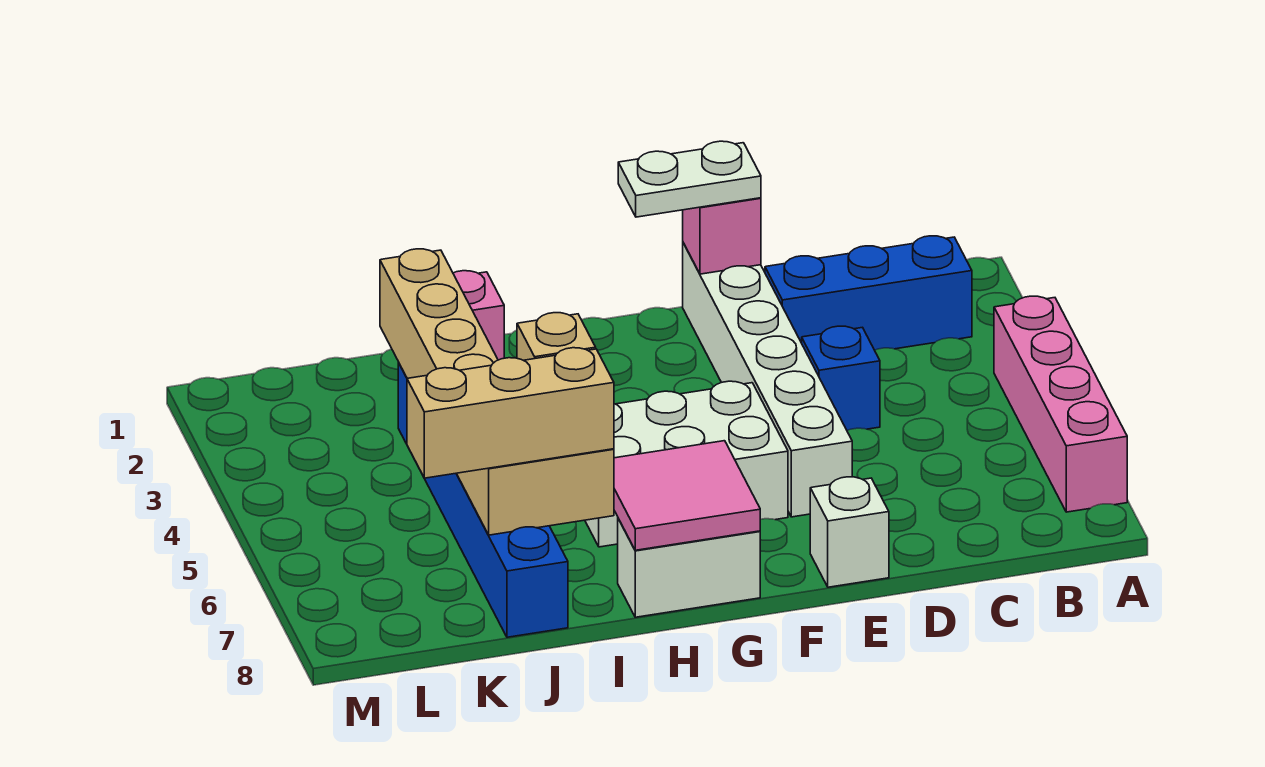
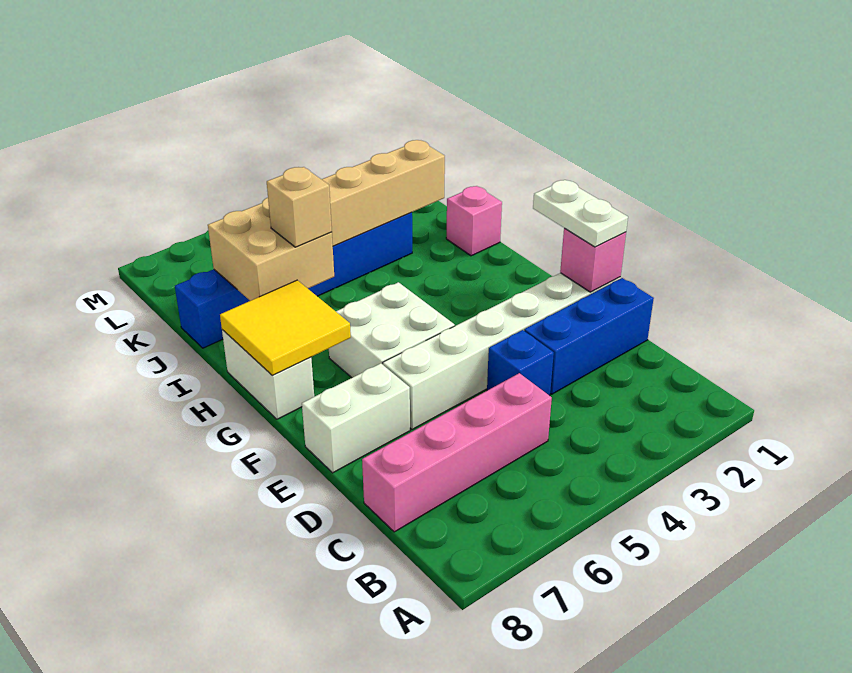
pink brick A4:A7 level 1 -> pink brick C5:C8 level 1
blue brick B2:D2 level 1 -> blue brick D1:D3 level 1
white brick E8 level 1 -> white brick E7:E8 level 1
white brick F5:H6 level 1 -> white brick F5:G6 level 1
pink tile G7:H8 level 2 -> yellow tile G7:H8 level 2
tan brick I7:K7 level 3 -> none

